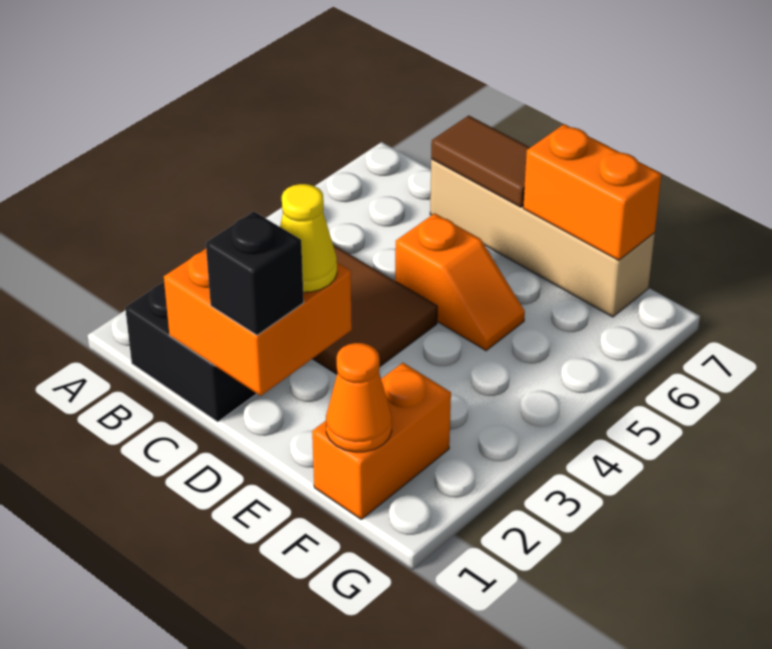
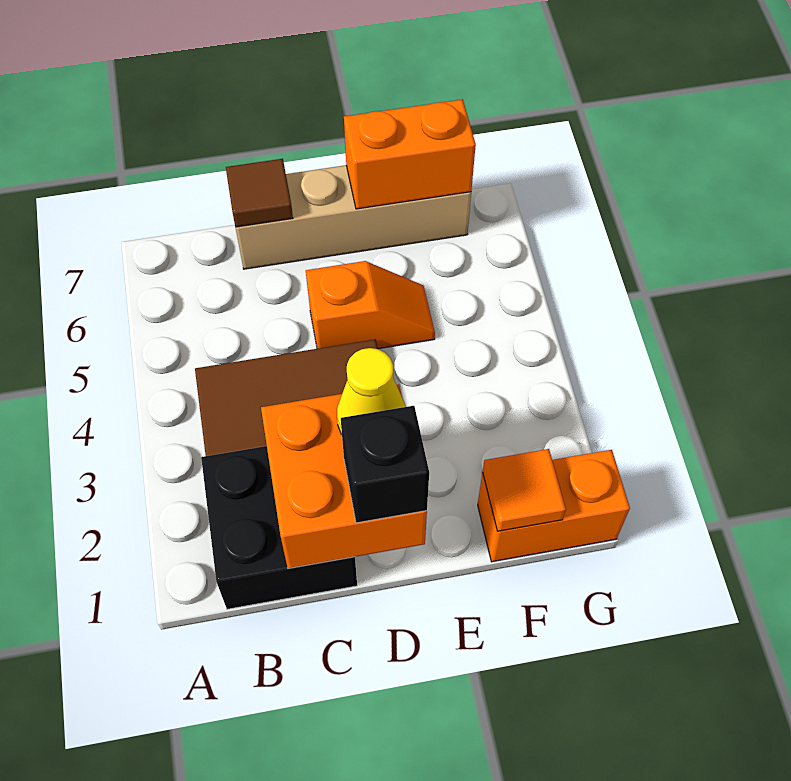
brown tile C7:D7 level 2 -> brown tile C7 level 2
orange brick F1:F2 level 1 -> orange brick F1:G1 level 1
orange cone F1 level 2 -> orange tile F1 level 2

